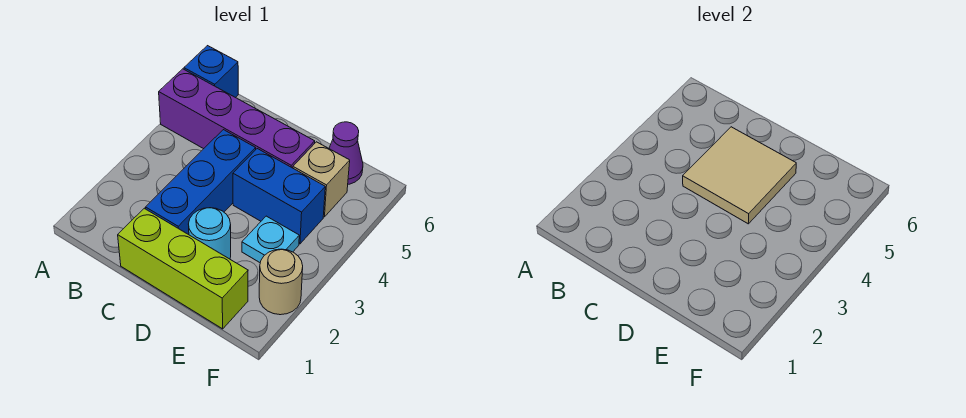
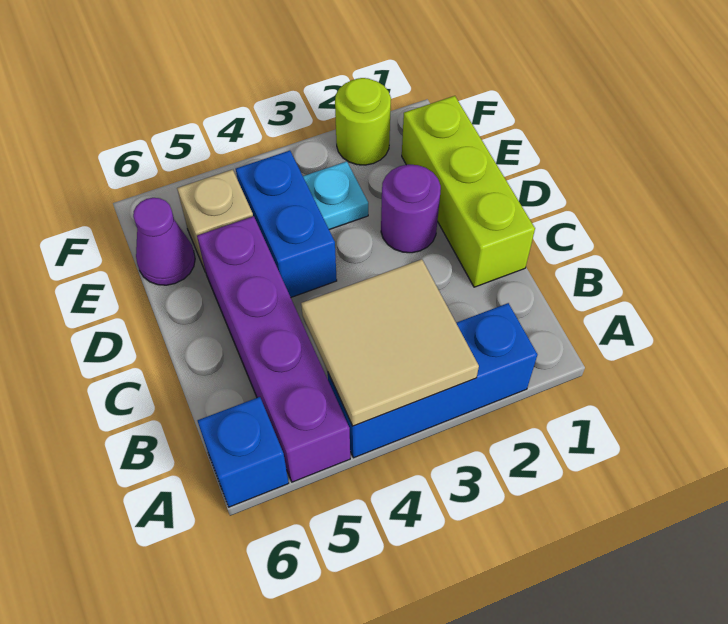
blue brick C2:C4 level 1 -> blue brick A2:A4 level 1
tan tile C4:D5 level 2 -> tan tile A3:B4 level 2
cyan round brick D2 level 1 -> purple round brick D2 level 1
tan round brick F2 level 1 -> lime round brick F2 level 1

